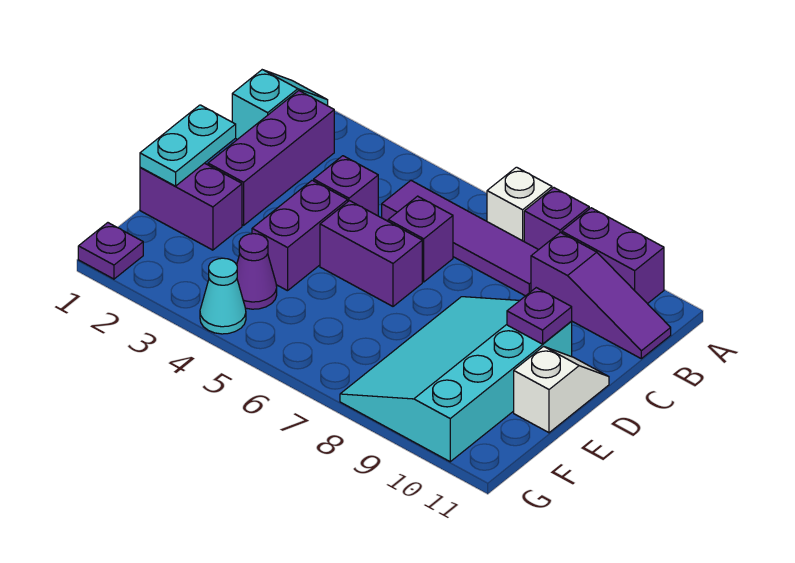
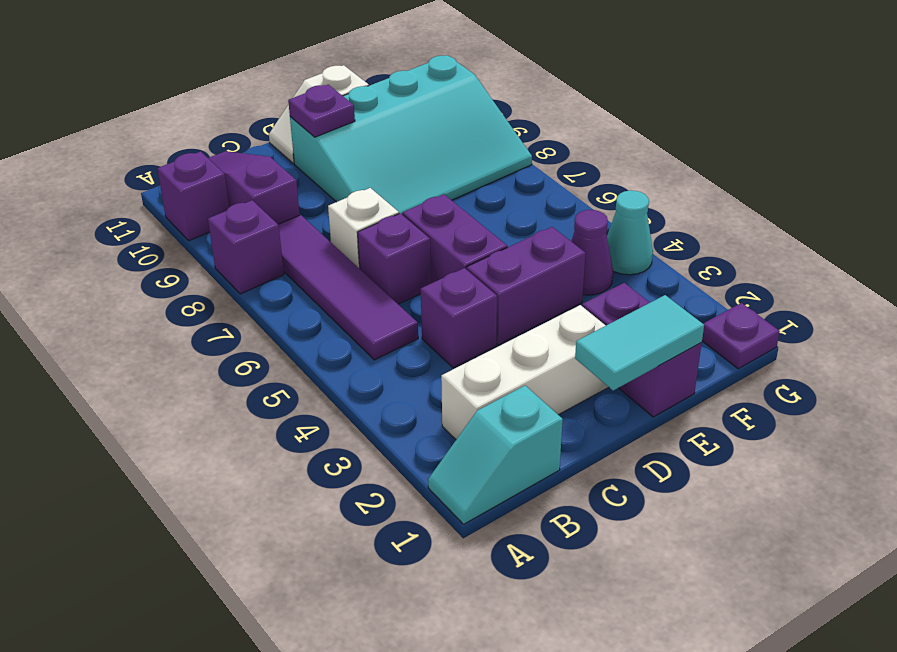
white brick A7 level 1 -> white brick C7 level 1
purple brick A9:A10 level 1 -> purple brick A10 level 1
purple brick B2:D2 level 1 -> white brick B2:D2 level 1
cyan plate D1:E1 level 2 -> cyan tile D1:E1 level 2

